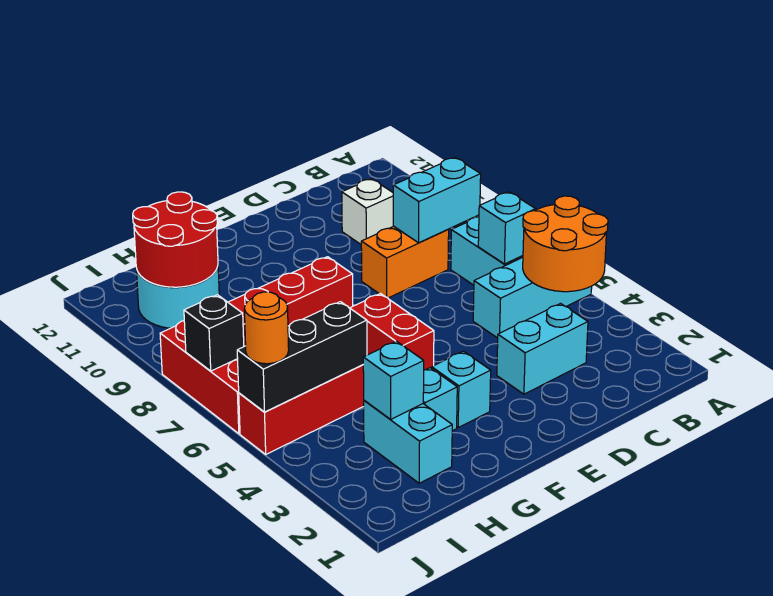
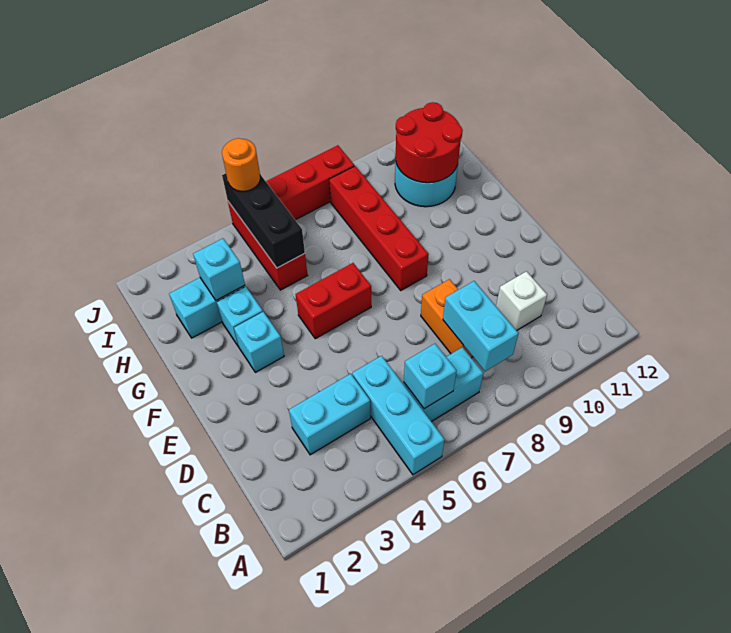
orange round brick A4:B5 level 2 -> none
cyan brick C3:D3 level 1 -> cyan brick C3:C4 level 1
black brick J7 level 2 -> none

